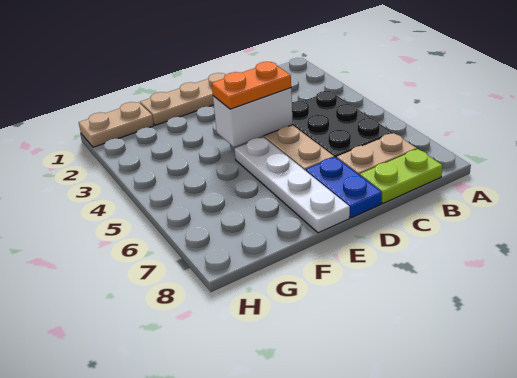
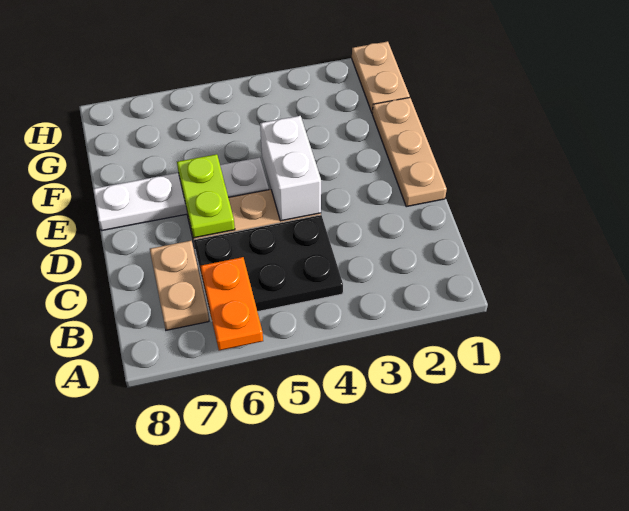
lime plate B8:C8 level 1 -> lime plate D6:E6 level 2
orange plate D4:E4 level 3 -> orange plate A6:B6 level 2
blue plate D7:D8 level 1 -> none

